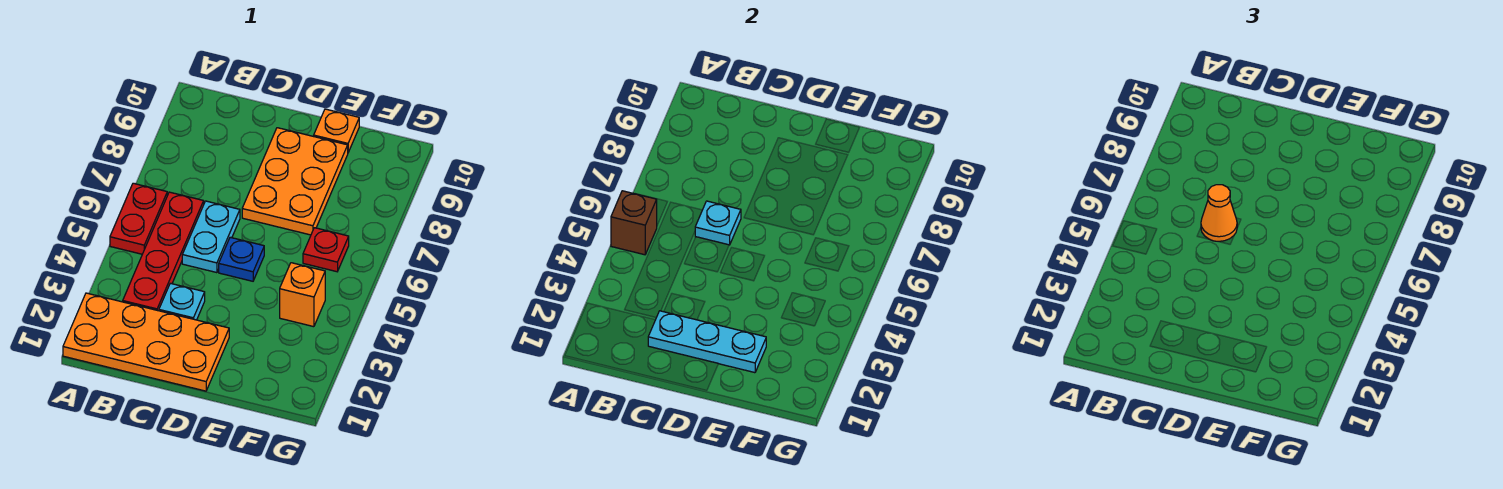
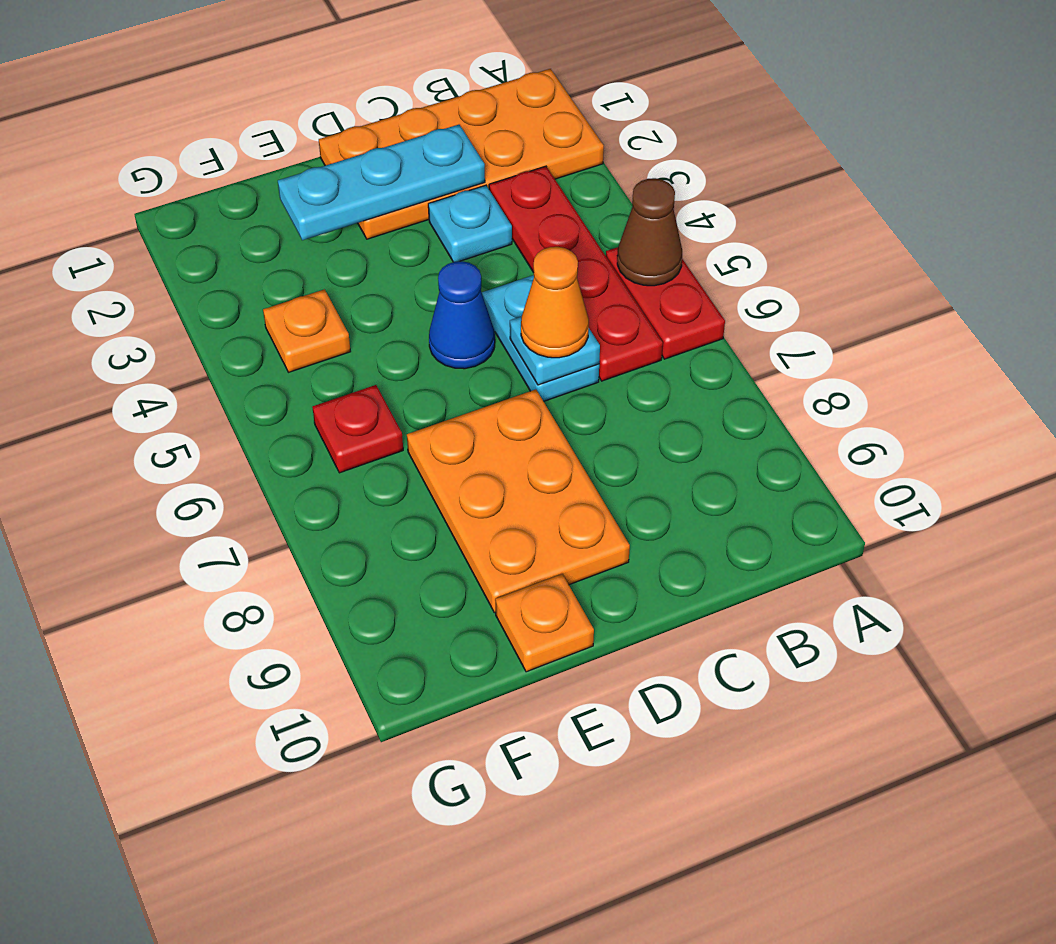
brown brick A5 level 2 -> brown cone A5 level 2
blue plate D5 level 1 -> blue cone D5 level 1
orange brick F4 level 1 -> orange plate F4 level 1

